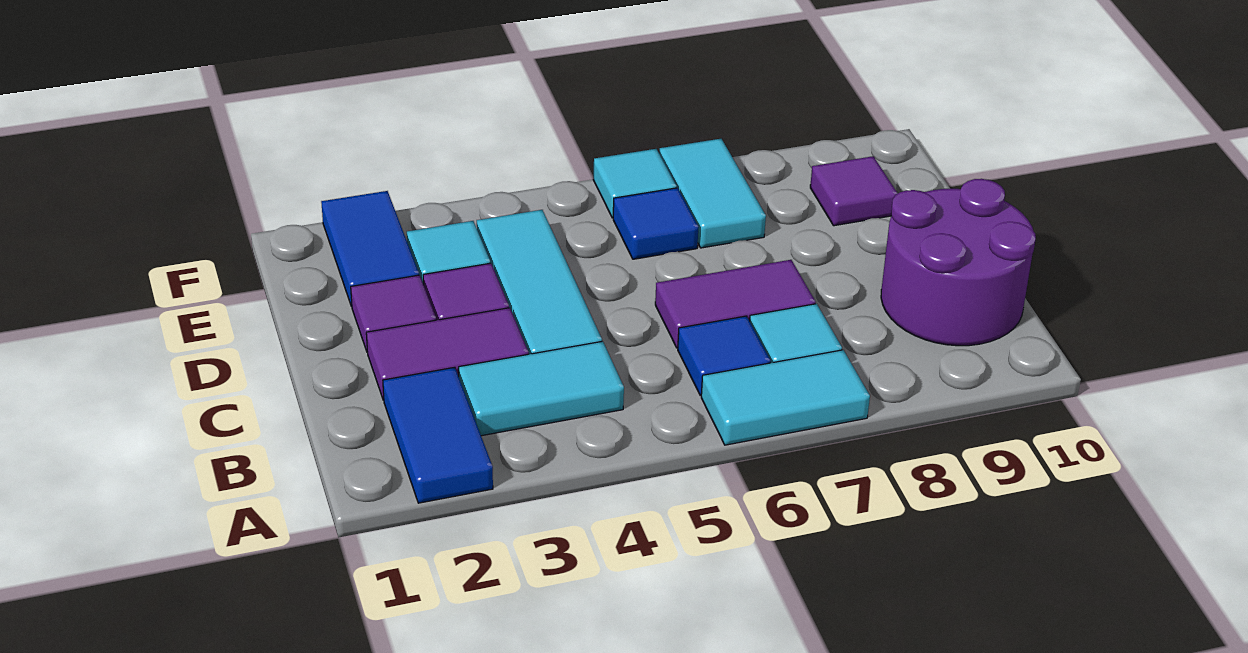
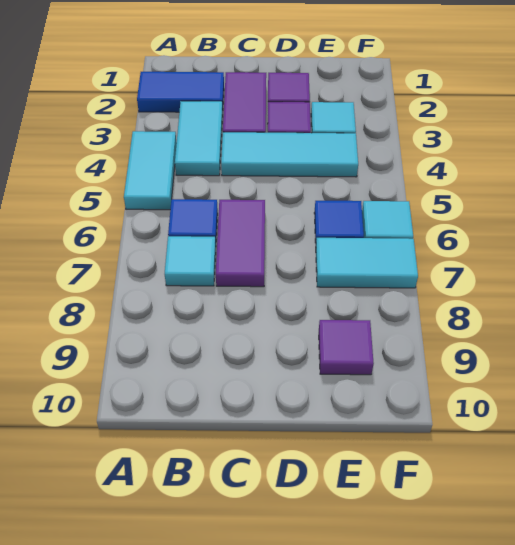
cyan tile A6:A7 level 1 -> cyan tile A4:A5 level 1
purple round brick B9:C10 level 1 -> none
blue tile E2:F2 level 1 -> none

